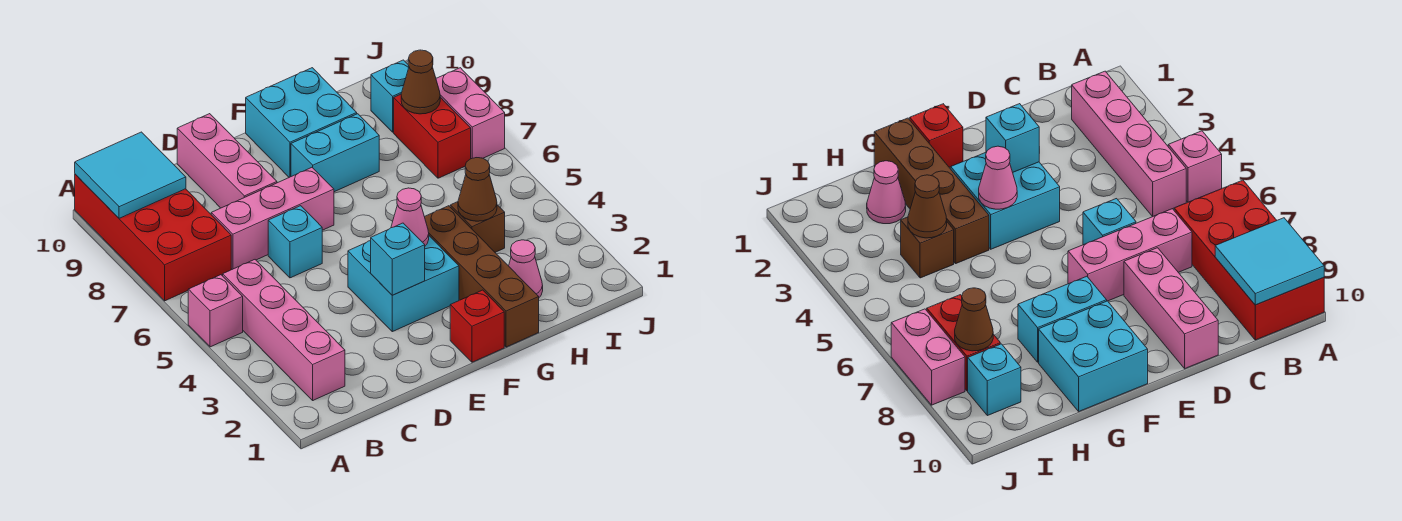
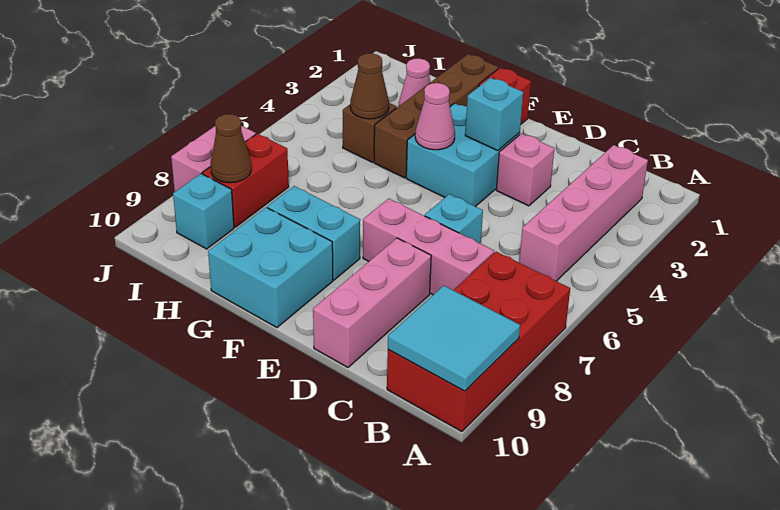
pink brick A5 level 1 -> pink brick D3 level 1

